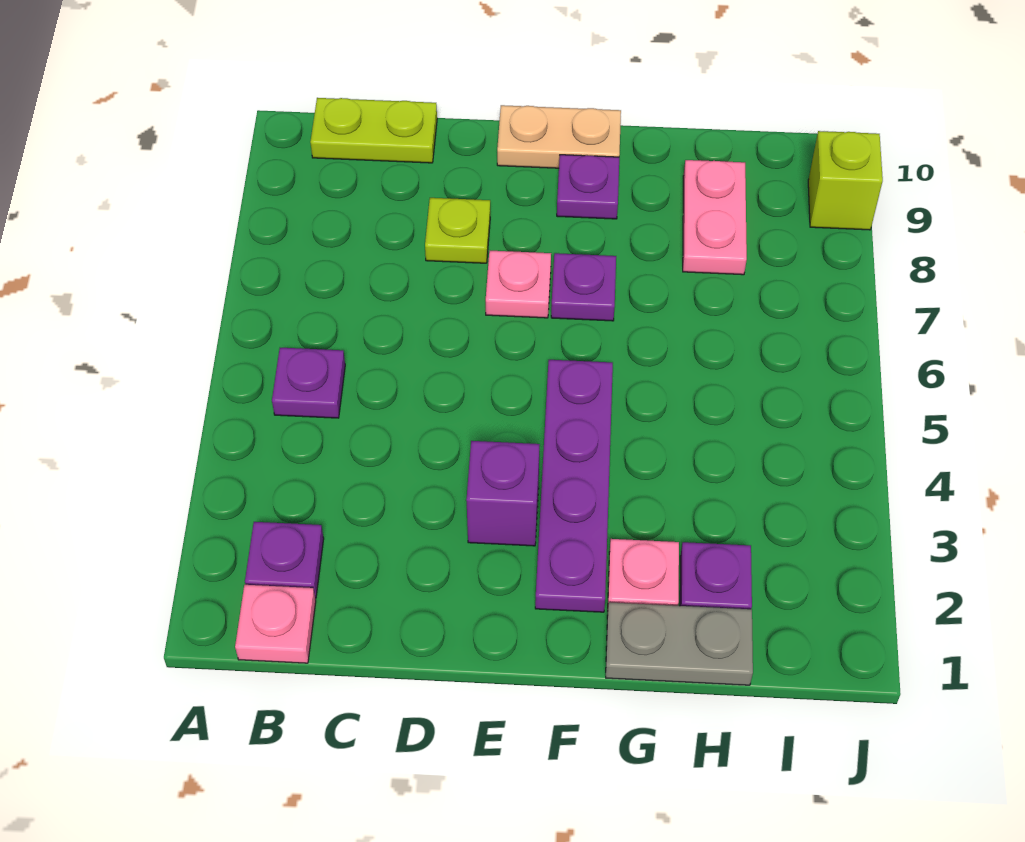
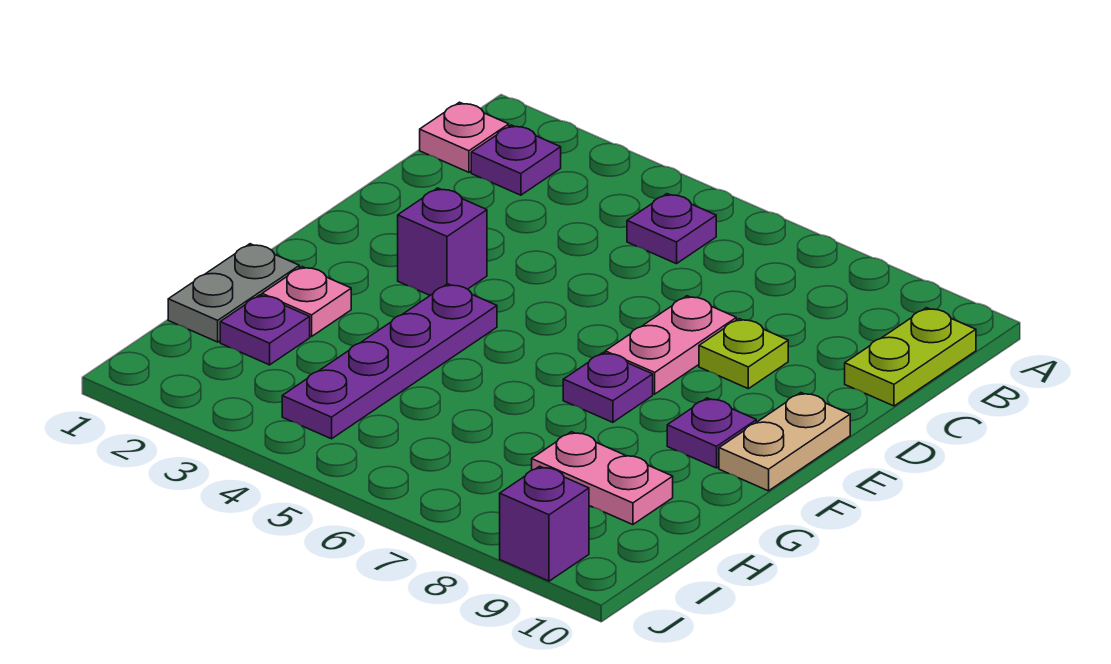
pink plate E7 level 1 -> pink plate D7:E7 level 1
purple plate F2:F5 level 1 -> purple plate F4:I4 level 1
lime brick J9 level 1 -> purple brick J9 level 1

